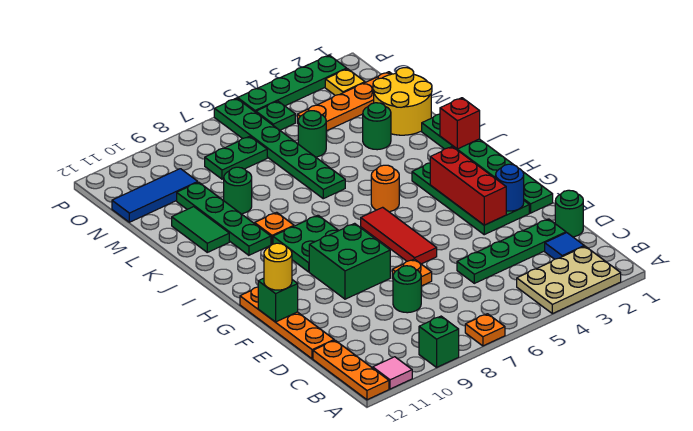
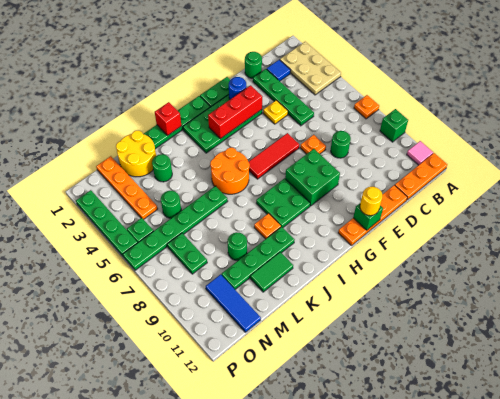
orange round brick I5 level 1 -> orange round brick I5:J6 level 1
yellow plate O2 level 1 -> yellow plate E4 level 1

